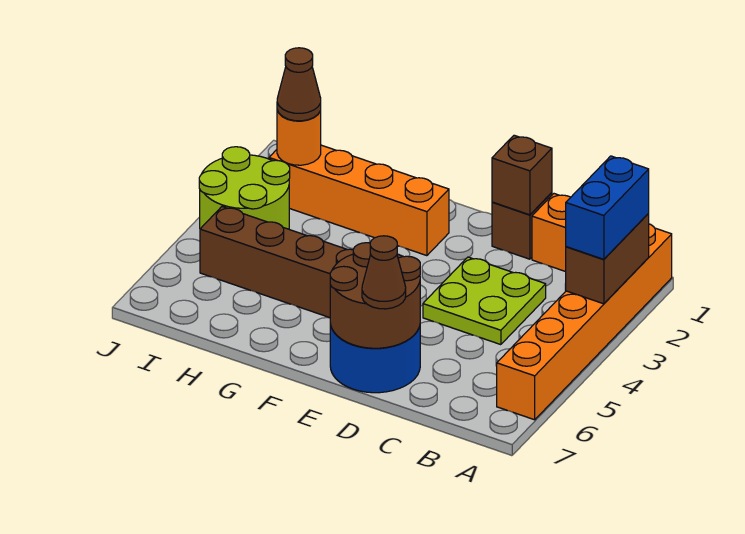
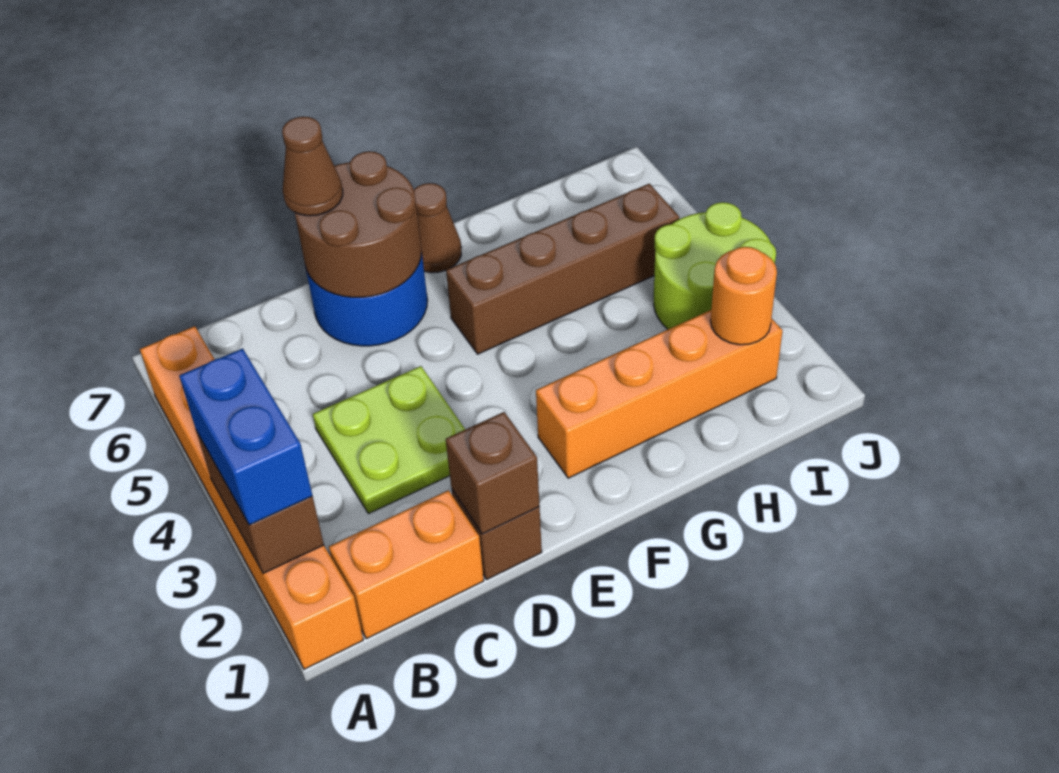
brown cone I2 level 3 -> brown cone F7 level 1

